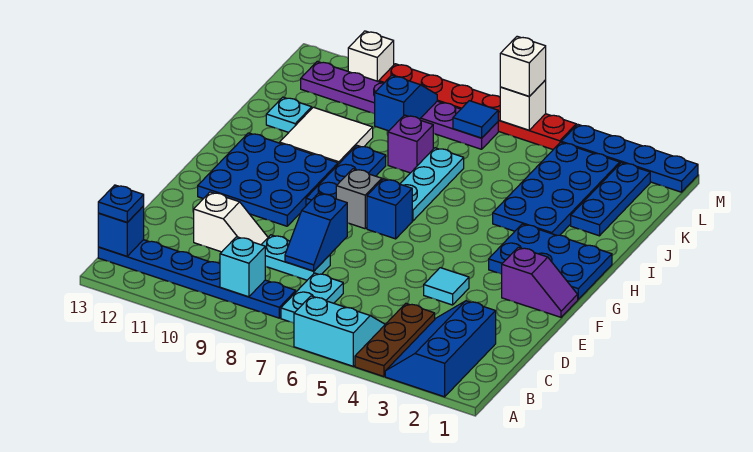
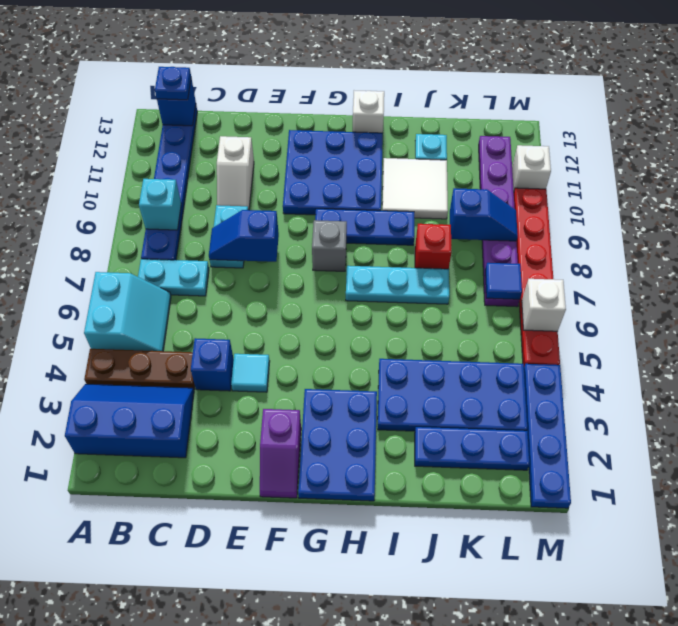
blue brick G7 level 1 -> blue brick D4 level 1
purple brick J8 level 1 -> red brick J8 level 1
white brick M6 level 3 -> white brick H13 level 1

